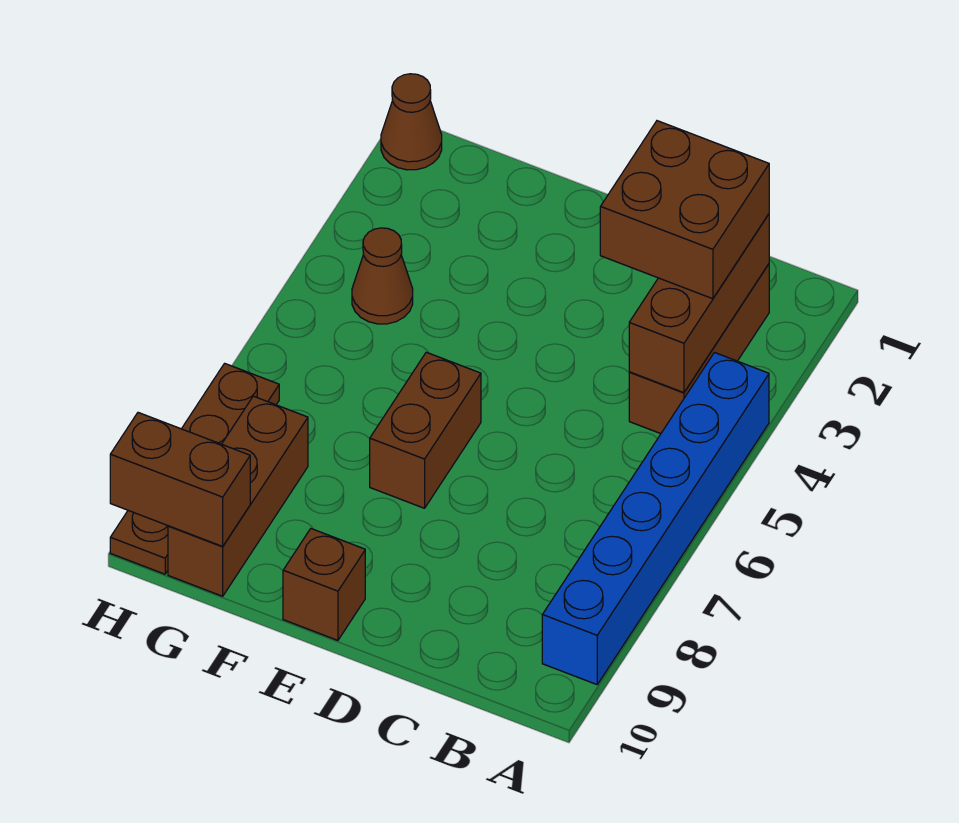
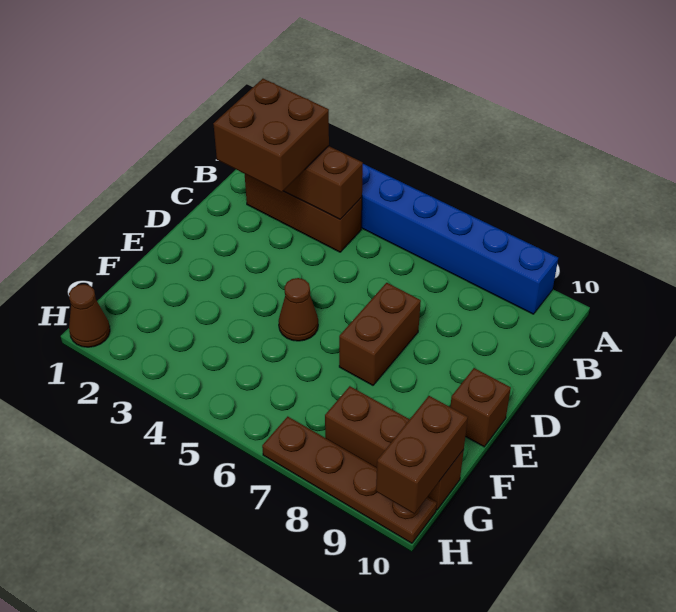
brown brick E6:E7 level 1 -> brown brick D7:E7 level 1
brown cone G4 level 1 -> brown cone E5 level 1

